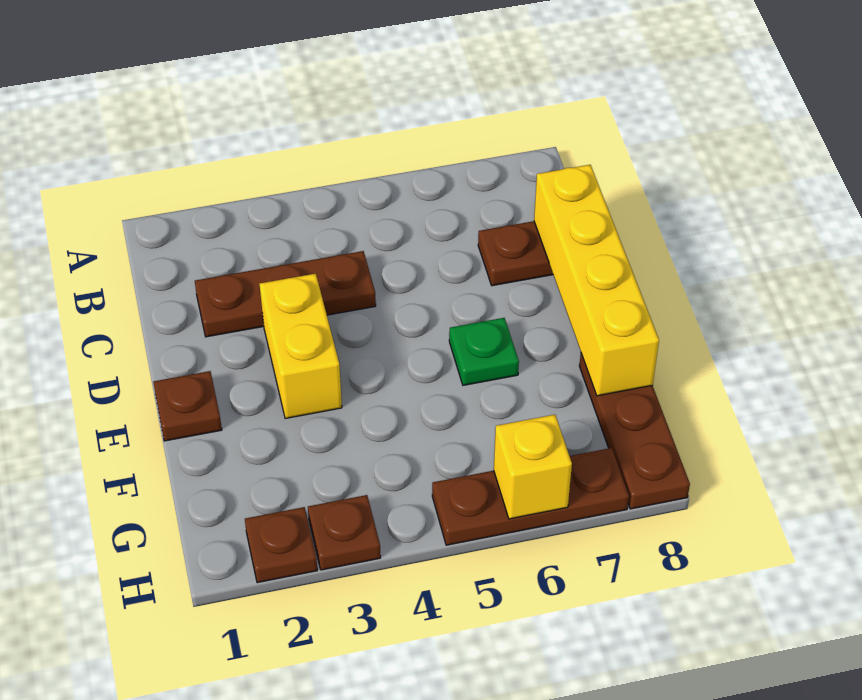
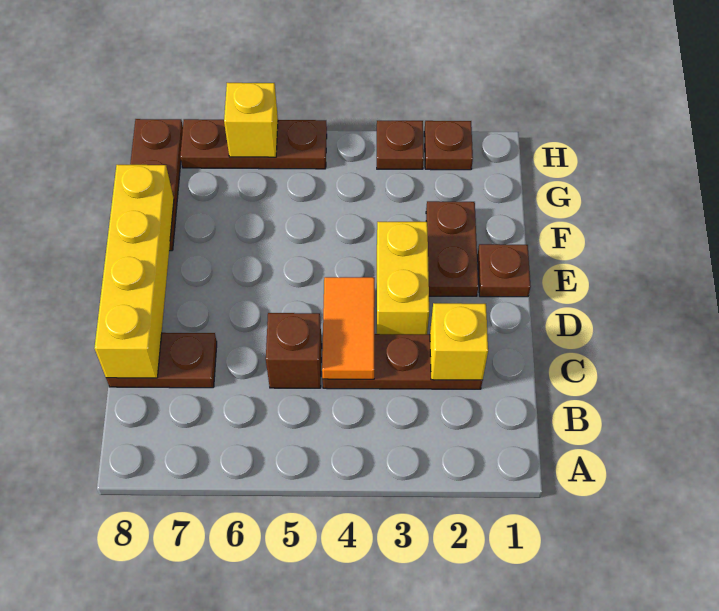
none -> yellow brick C2 level 2
none -> orange tile C4:D4 level 2
none -> brown brick C5 level 1
none -> brown plate E2:F2 level 1
green plate E6 level 1 -> none

